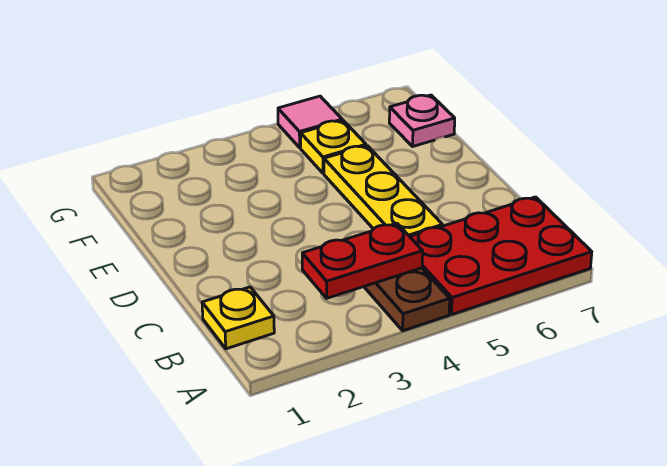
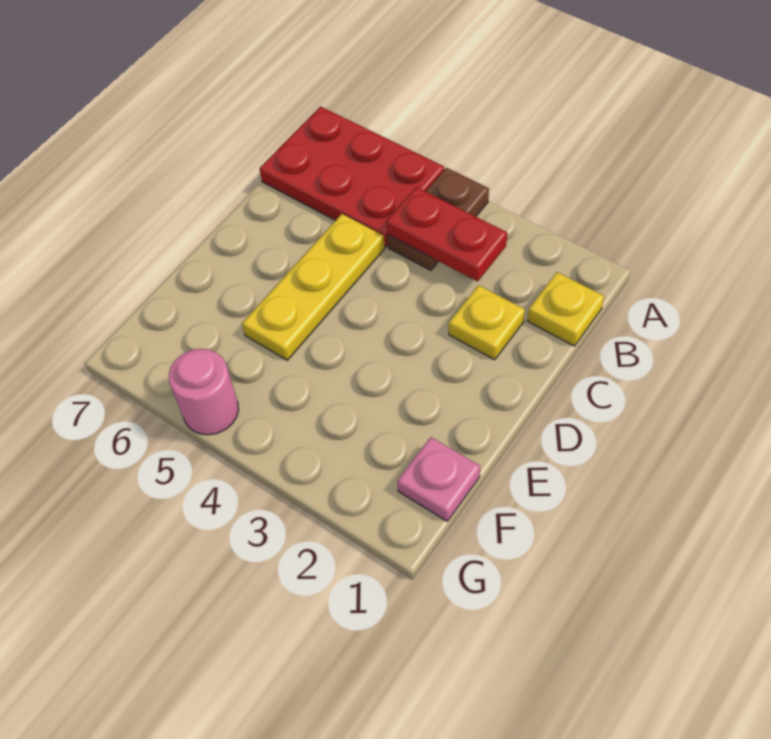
yellow plate F5 level 1 -> yellow plate C2 level 1
pink plate F7 level 1 -> pink plate F1 level 1
pink tile G5 level 1 -> pink round brick G5 level 1

